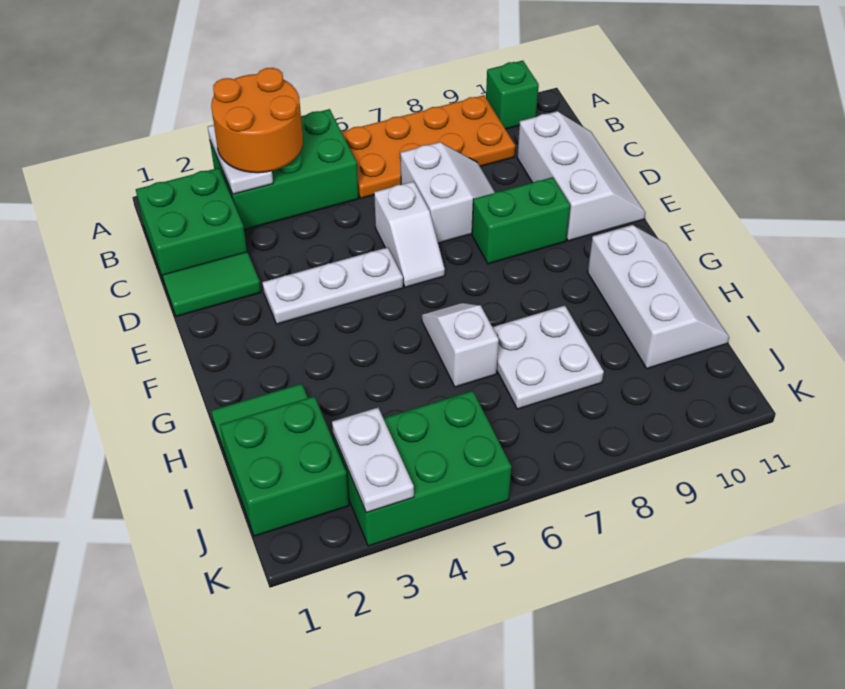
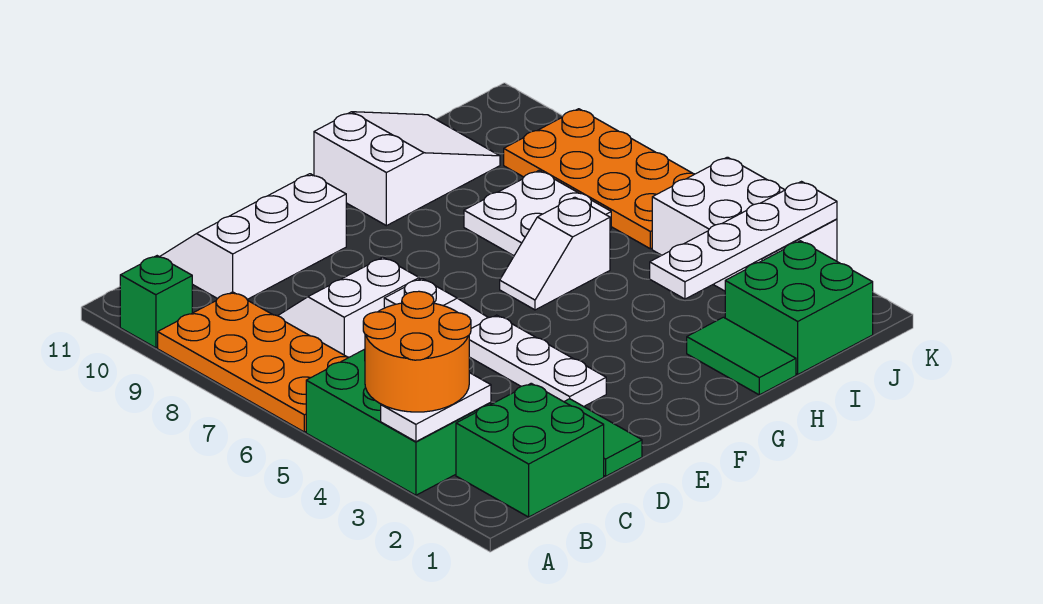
green brick E8:E9 level 1 -> none
white slope G10:I11 level 1 top 10 -> white slope G10:I11 level 1 top G
green brick J3:K5 level 1 -> white brick J3:K5 level 1
white plate J3:K3 level 2 -> white plate H3:K3 level 2
none -> orange plate J6:K9 level 1

